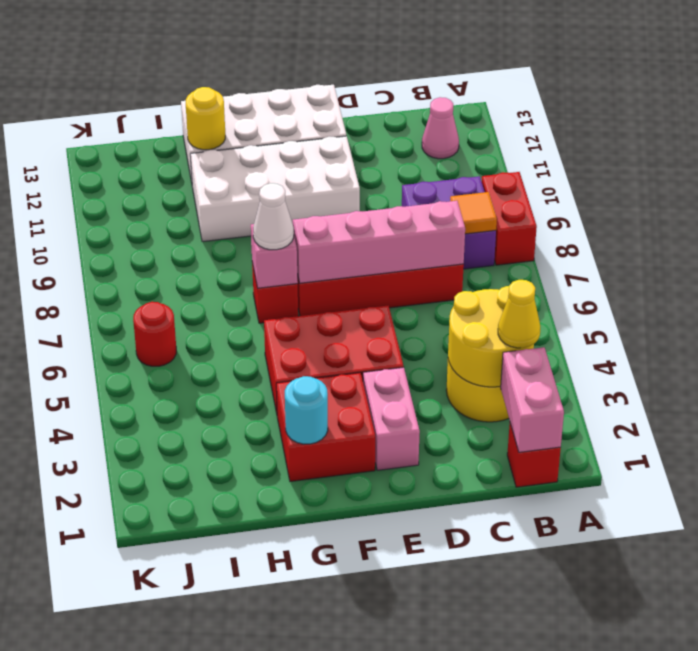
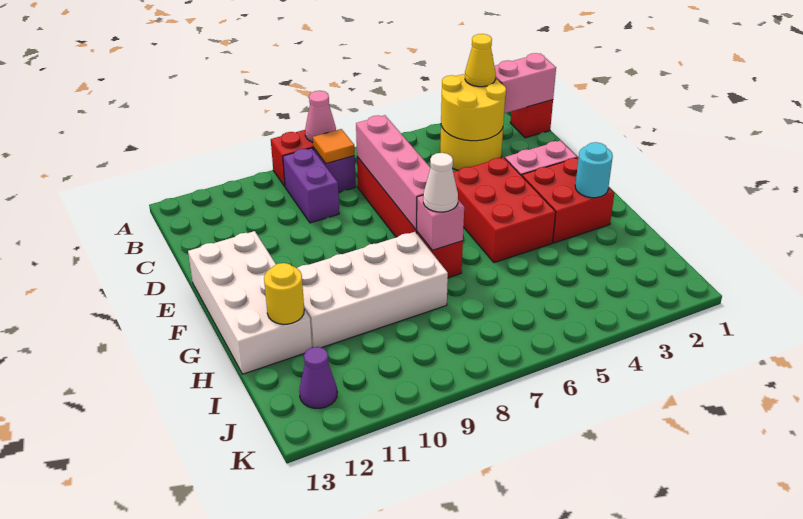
pink cone B12 level 1 -> pink cone A8 level 2
white brick E10:H11 level 1 -> white brick G8:H11 level 1
red round brick J6 level 1 -> none
none -> purple cone J12 level 1

